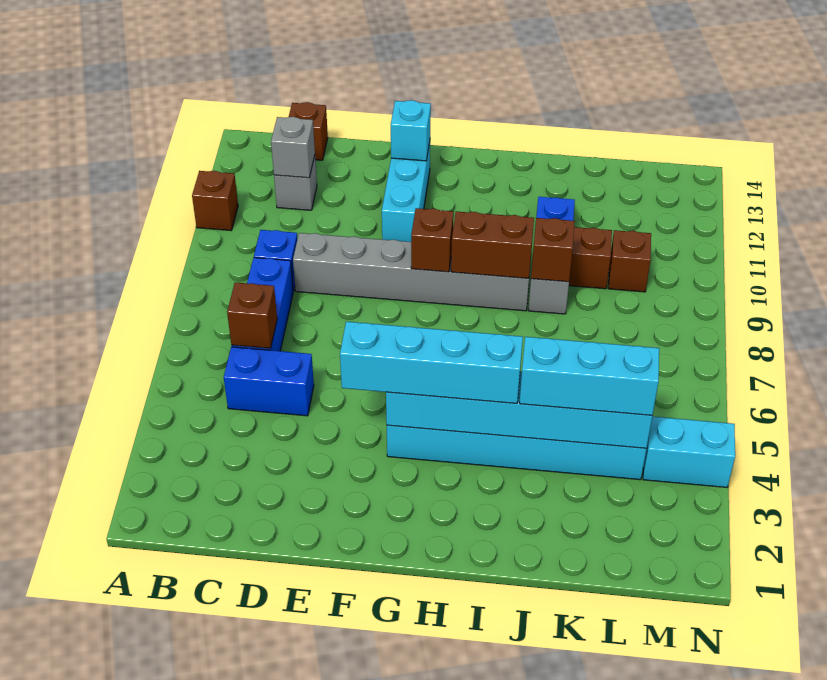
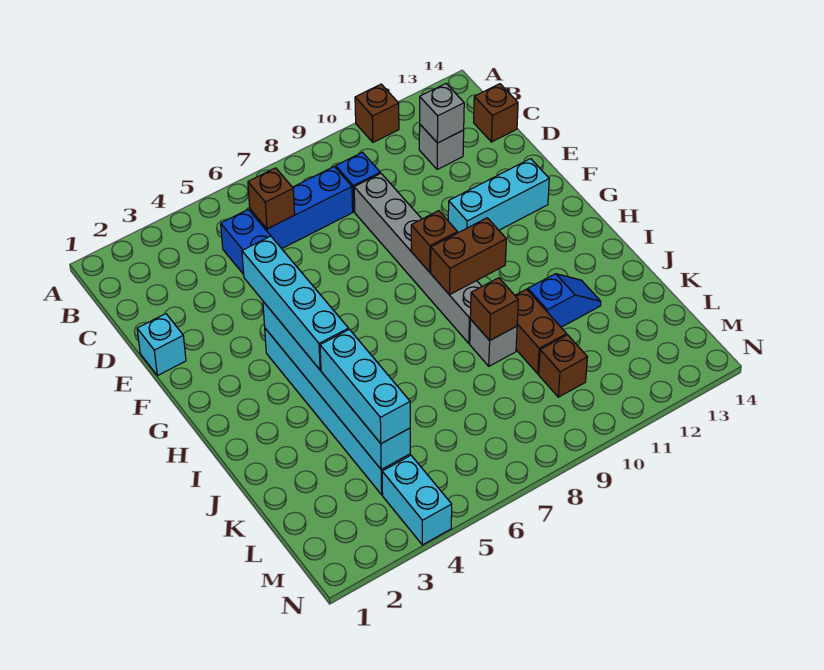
cyan brick F13 level 2 -> cyan brick E1 level 1
brown brick H9:I9 level 2 -> brown brick H9:H10 level 2

